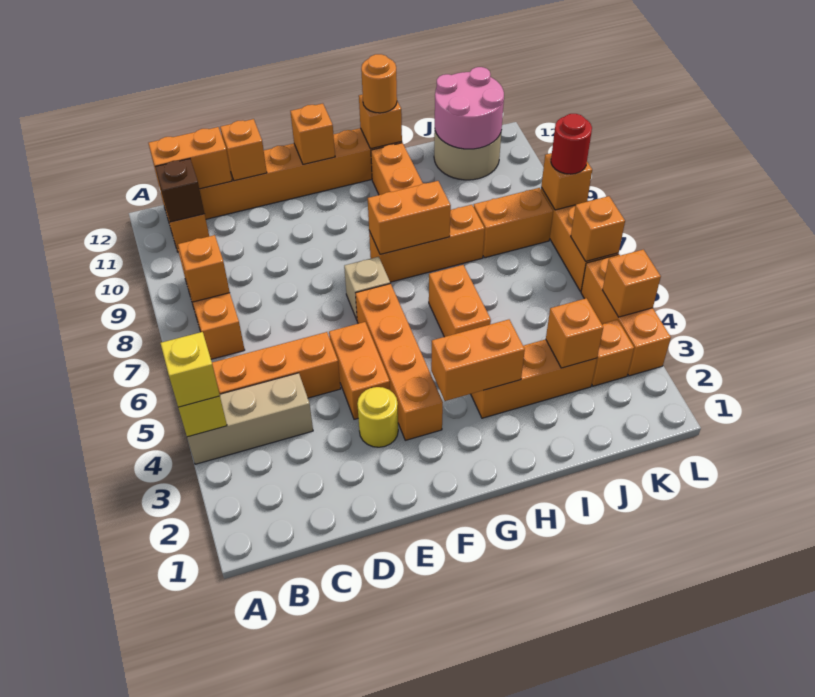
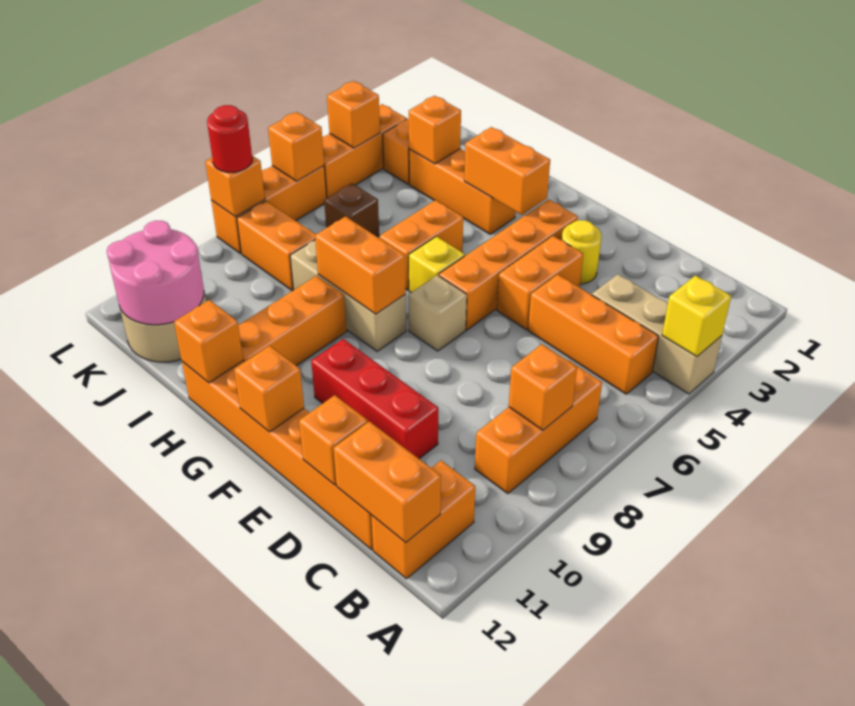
yellow brick A4 level 3 -> yellow brick G6 level 1
brown brick B11 level 2 -> brown brick J6 level 1
none -> red brick D10:F10 level 1
orange brick G8:I8 level 1 -> tan brick G8:I8 level 1
orange round brick H12 level 3 -> none

